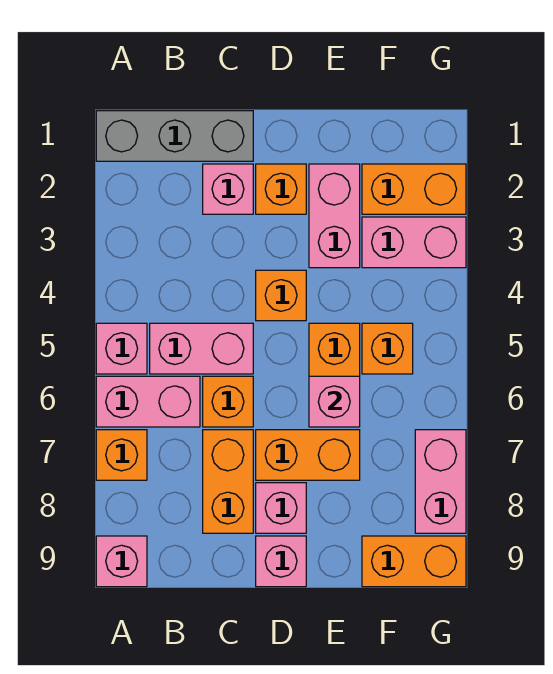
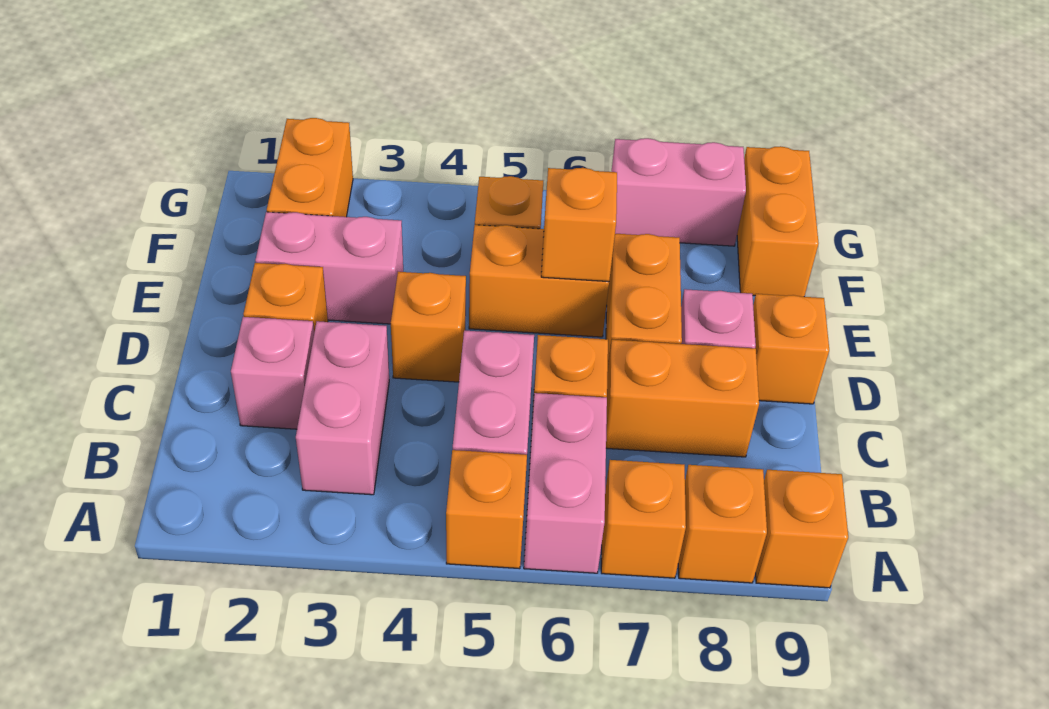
grey brick A1:C1 level 1 -> none
pink brick A5 level 1 -> orange brick A5 level 1
none -> orange brick A8 level 1
pink brick A9 level 1 -> orange brick A9 level 1
pink brick D9 level 1 -> orange brick D9 level 1
pink brick E6 level 2 -> orange brick E6 level 2
pink brick F3:G3 level 1 -> pink brick B3:C3 level 1

